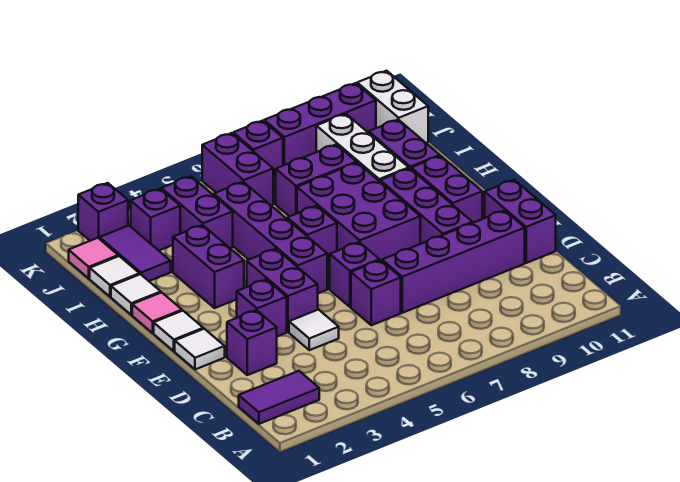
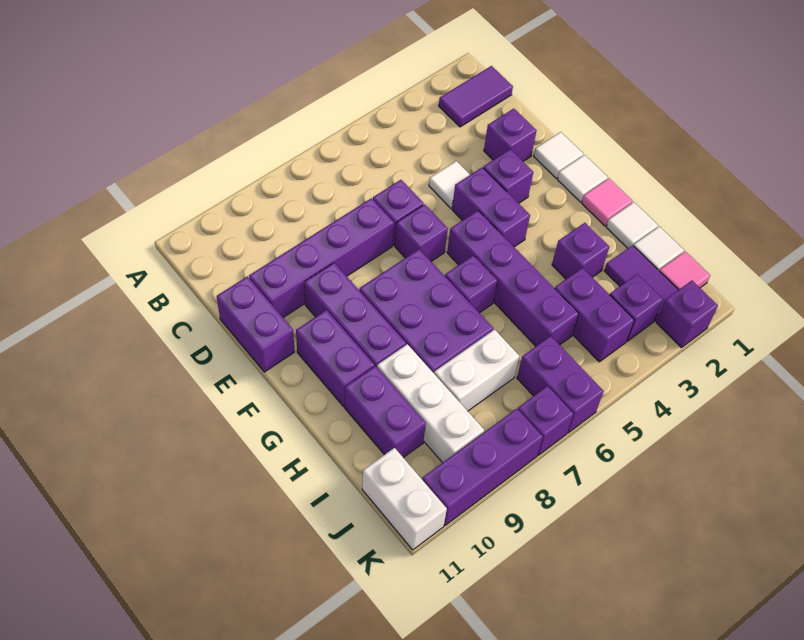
purple brick G3:H3 level 1 -> purple brick H3 level 1
purple brick I7:I8 level 1 -> white brick I7:I8 level 1

